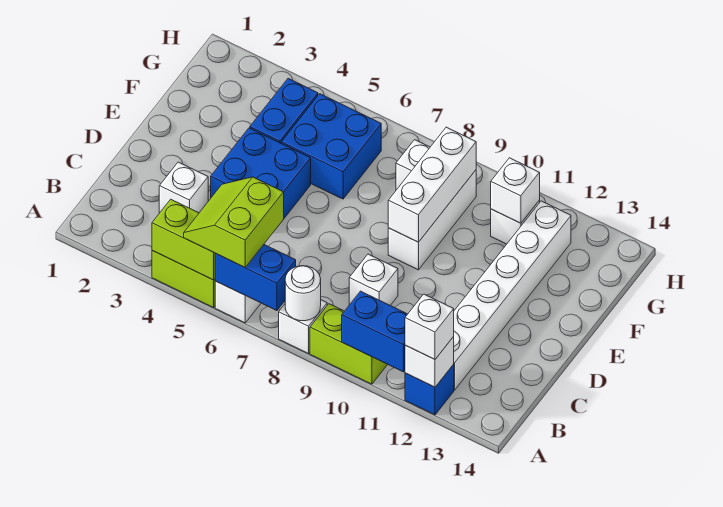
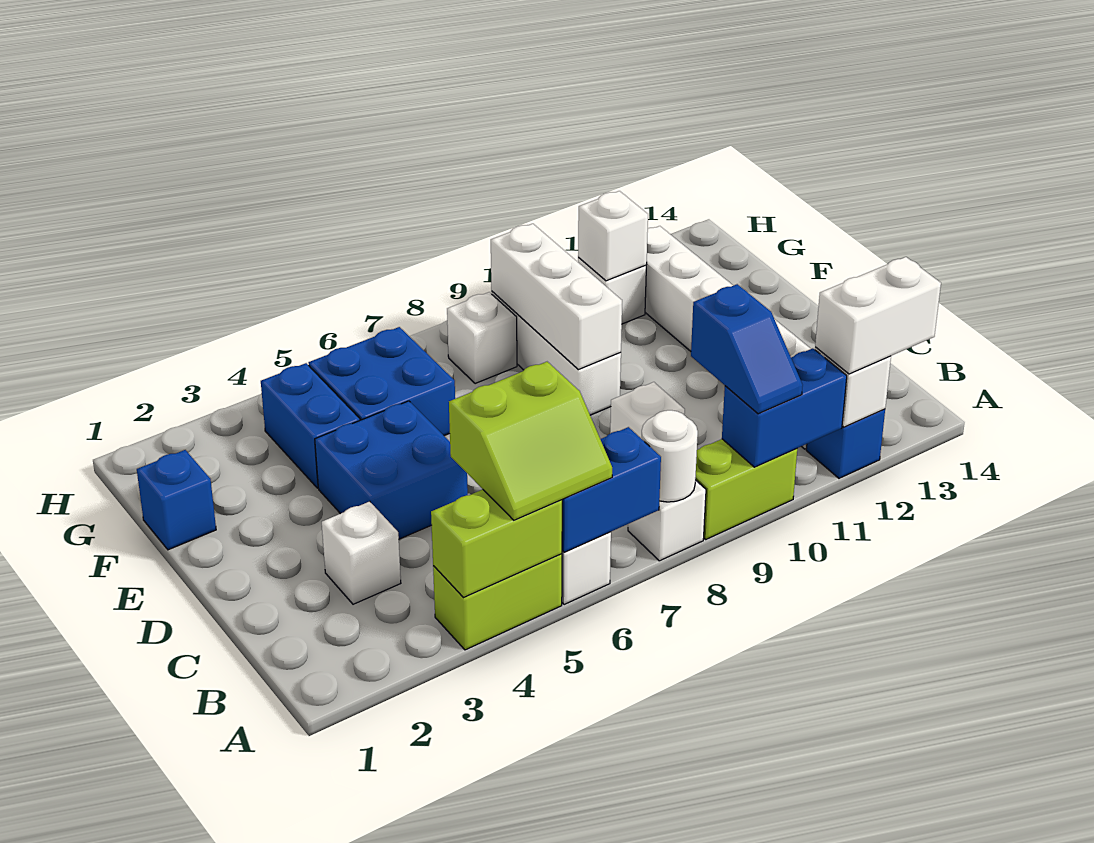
lime slope A5:B6 level 3 top 6 -> lime slope A5:B6 level 3 top B
none -> blue slope A10:B10 level 3 top B
white brick A12 level 3 -> white brick A12:A13 level 3
none -> blue brick F1 level 1

